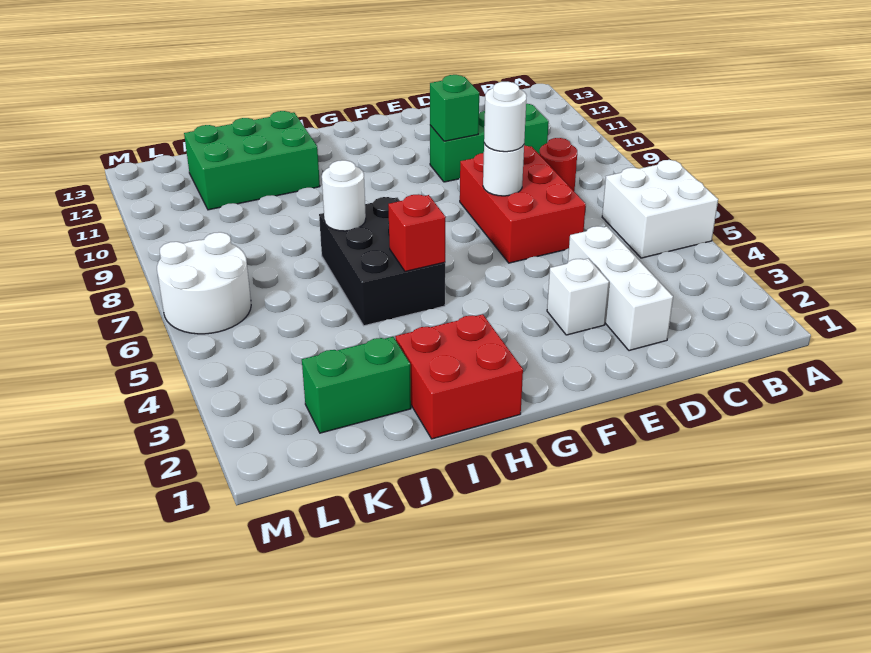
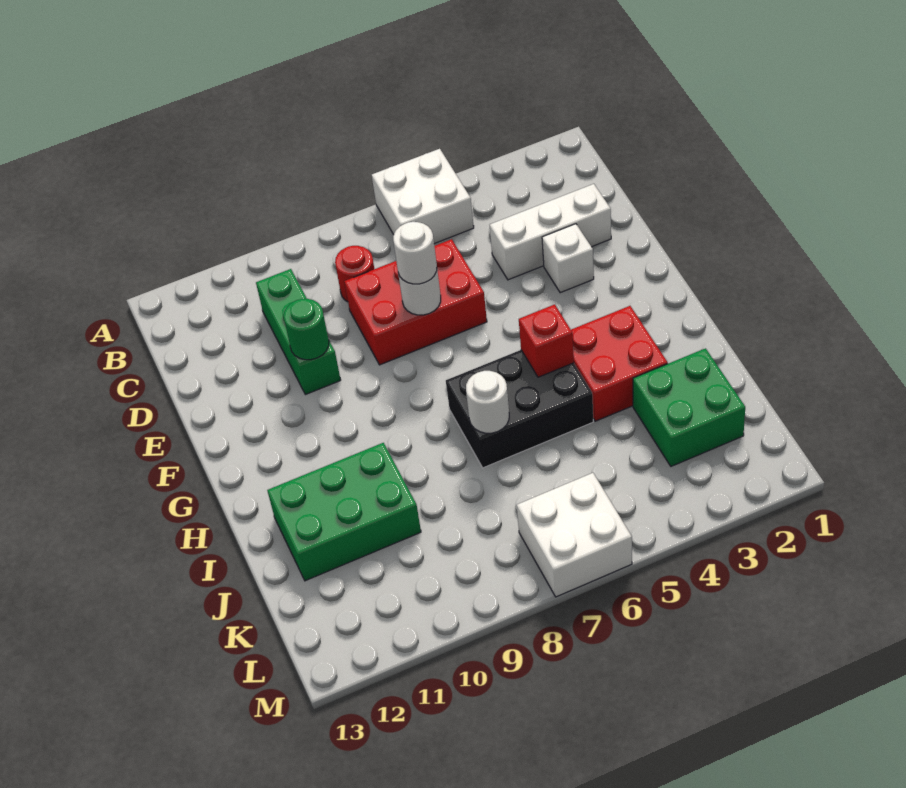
green brick E10 level 2 -> green round brick E10 level 2
red brick H1:I2 level 1 -> red brick H3:I4 level 1
green brick I11:K12 level 1 -> green brick I10:J12 level 1
green brick J2:K2 level 1 -> green brick J2:K3 level 1
white round brick L6:M7 level 1 -> white brick L6:M7 level 1

